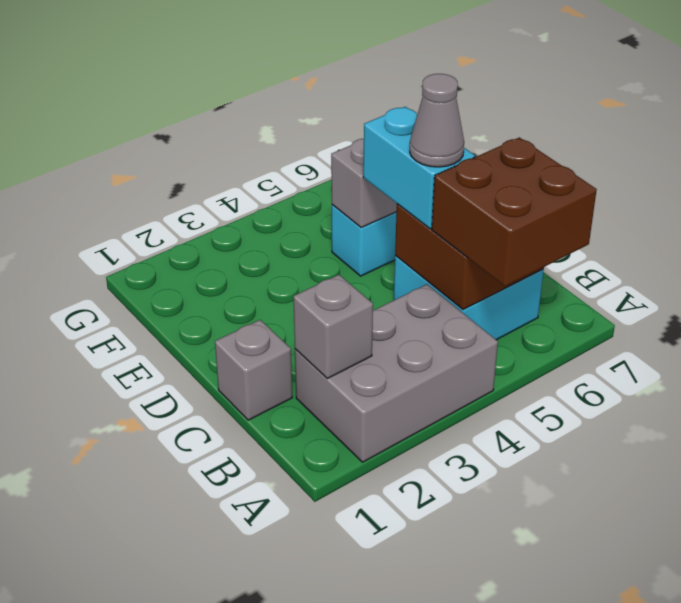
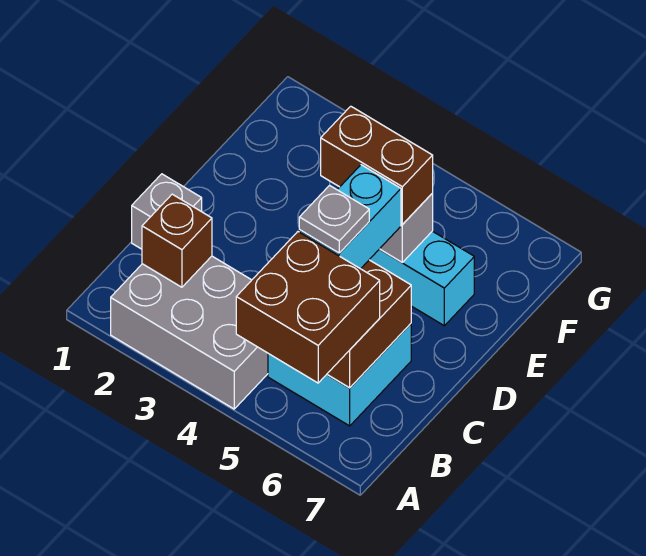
grey brick B2 level 2 -> brown brick B2 level 2
grey cone C5 level 4 -> grey plate C5 level 4
none -> brown brick E4:E5 level 3

